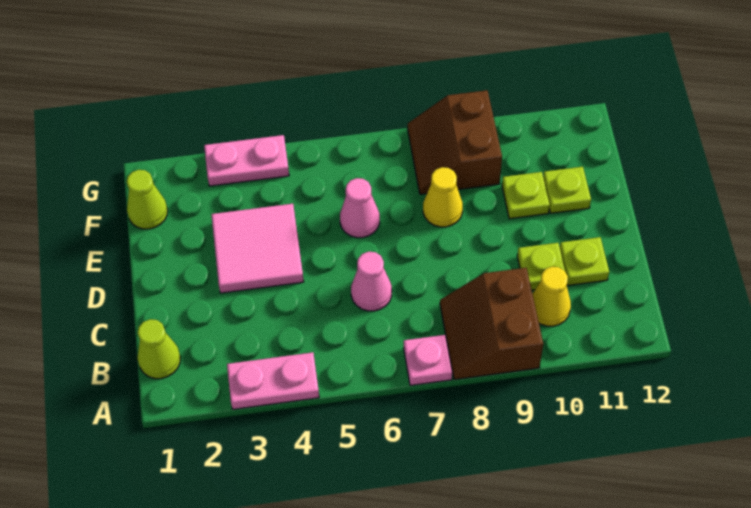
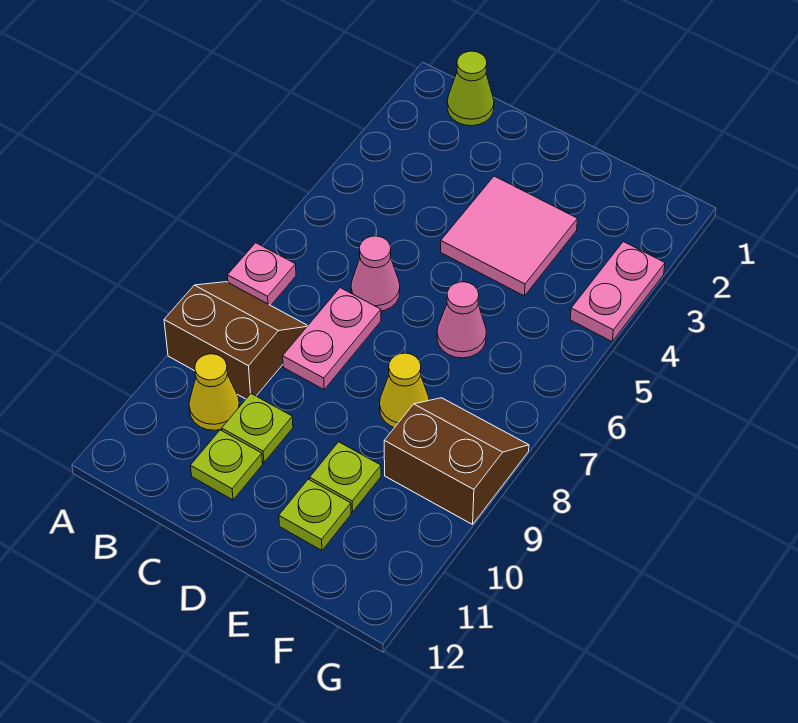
pink plate A3:A4 level 1 -> pink plate C7:C8 level 1
lime cone F1 level 1 -> none

